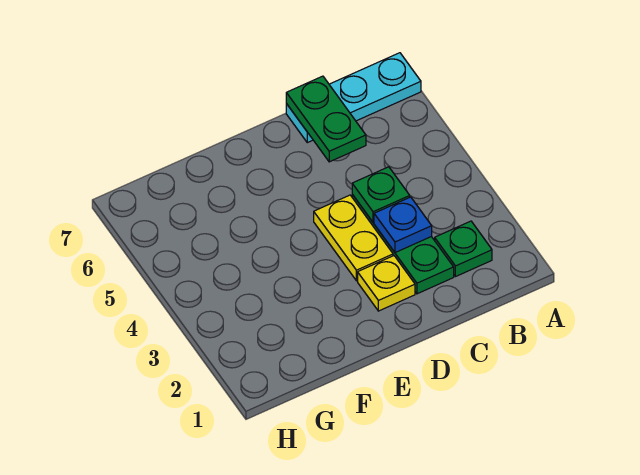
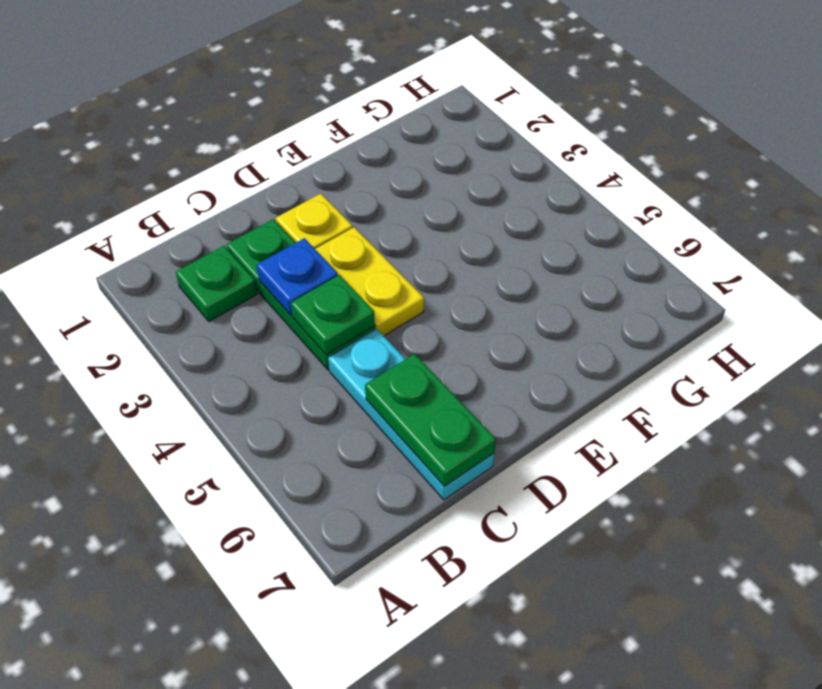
cyan plate A7:C7 level 1 -> cyan plate C5:C7 level 1

